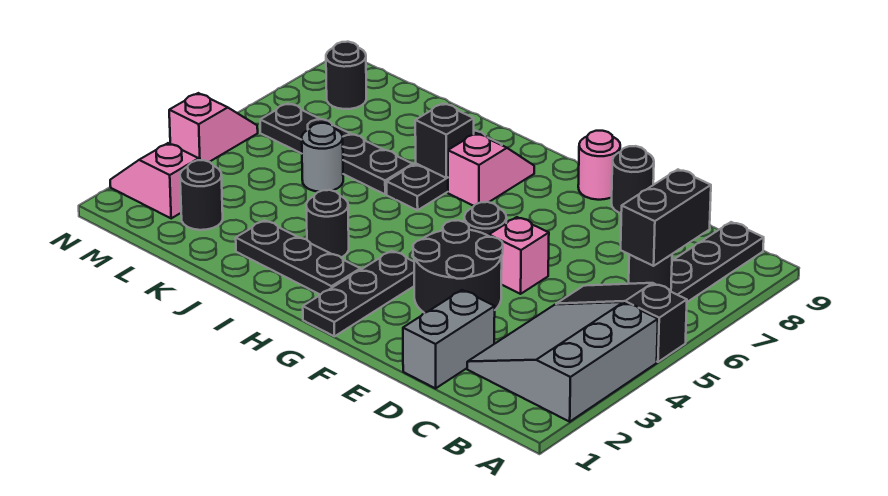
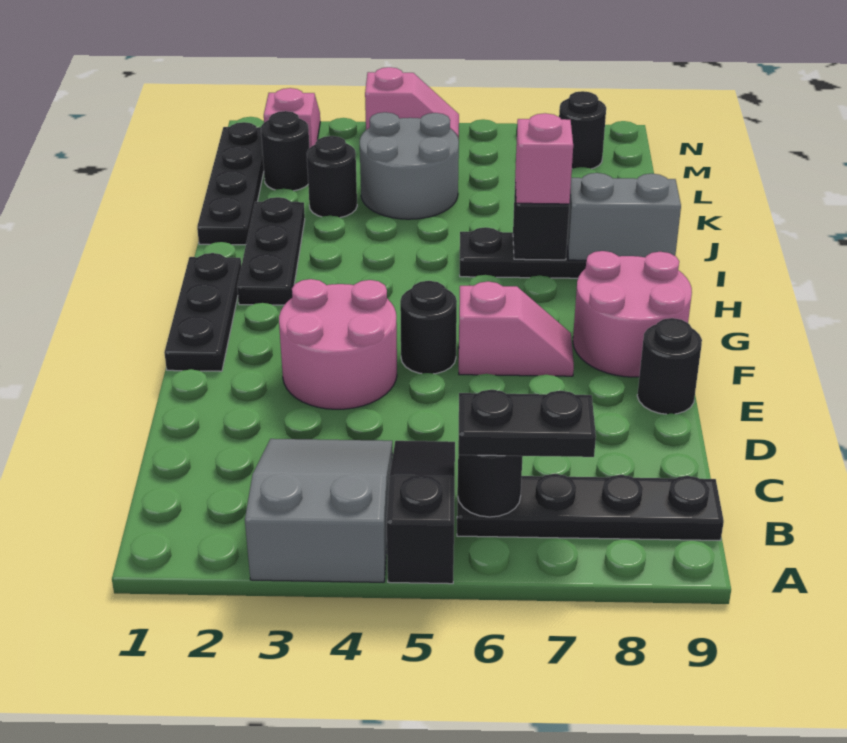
grey slope A2:C4 level 1 top A -> grey slope A3:C4 level 1 top A
black brick B6:B7 level 3 -> black plate B6:B7 level 3
grey brick D1:D2 level 1 -> grey brick I8:I9 level 2
black round brick E3:F4 level 1 -> pink round brick E3:F4 level 1
pink brick E5 level 1 -> pink brick I7 level 3
pink round brick F9 level 1 -> pink round brick F8:G9 level 1
black plate G1:G3 level 1 -> black plate F1:H1 level 1
pink slope H7:H8 level 1 top 7 -> pink slope F6:F7 level 1 top 6
black round brick I3 level 1 -> black round brick K3 level 1
black plate J6:M6 level 1 -> black plate J1:M1 level 1
grey round brick K5 level 1 -> grey round brick K4:L5 level 1

